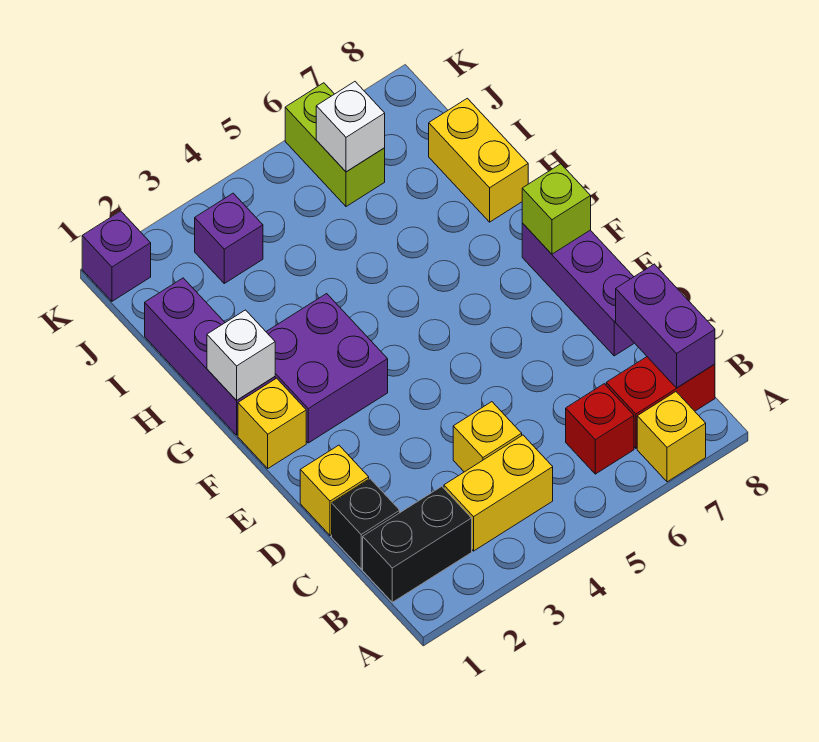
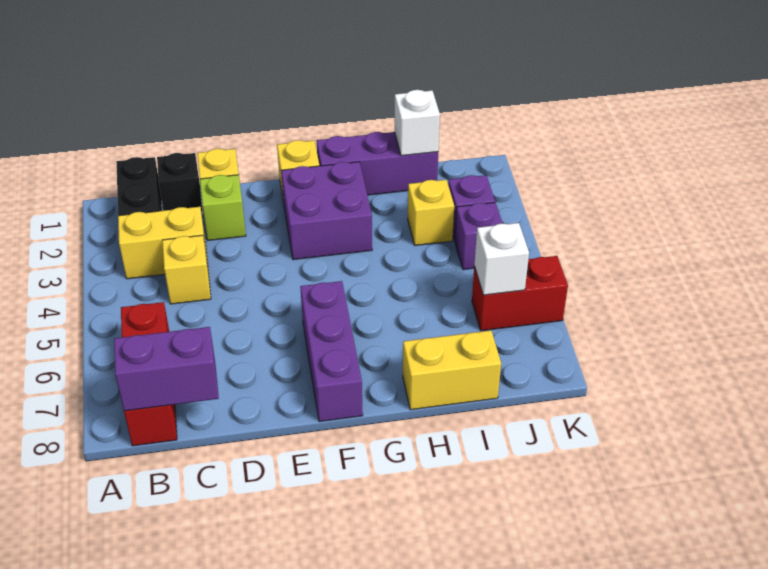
yellow brick A7 level 1 -> yellow brick I3 level 1
yellow brick B3:B4 level 1 -> yellow brick B3:C3 level 1
purple brick D8:F8 level 1 -> purple brick F6:F8 level 1
lime brick F8 level 2 -> lime brick D2 level 1
white brick G1 level 2 -> white brick I1 level 2
lime brick J6:K6 level 1 -> red brick J6:K6 level 1
purple brick K1 level 1 -> purple brick J4 level 1

